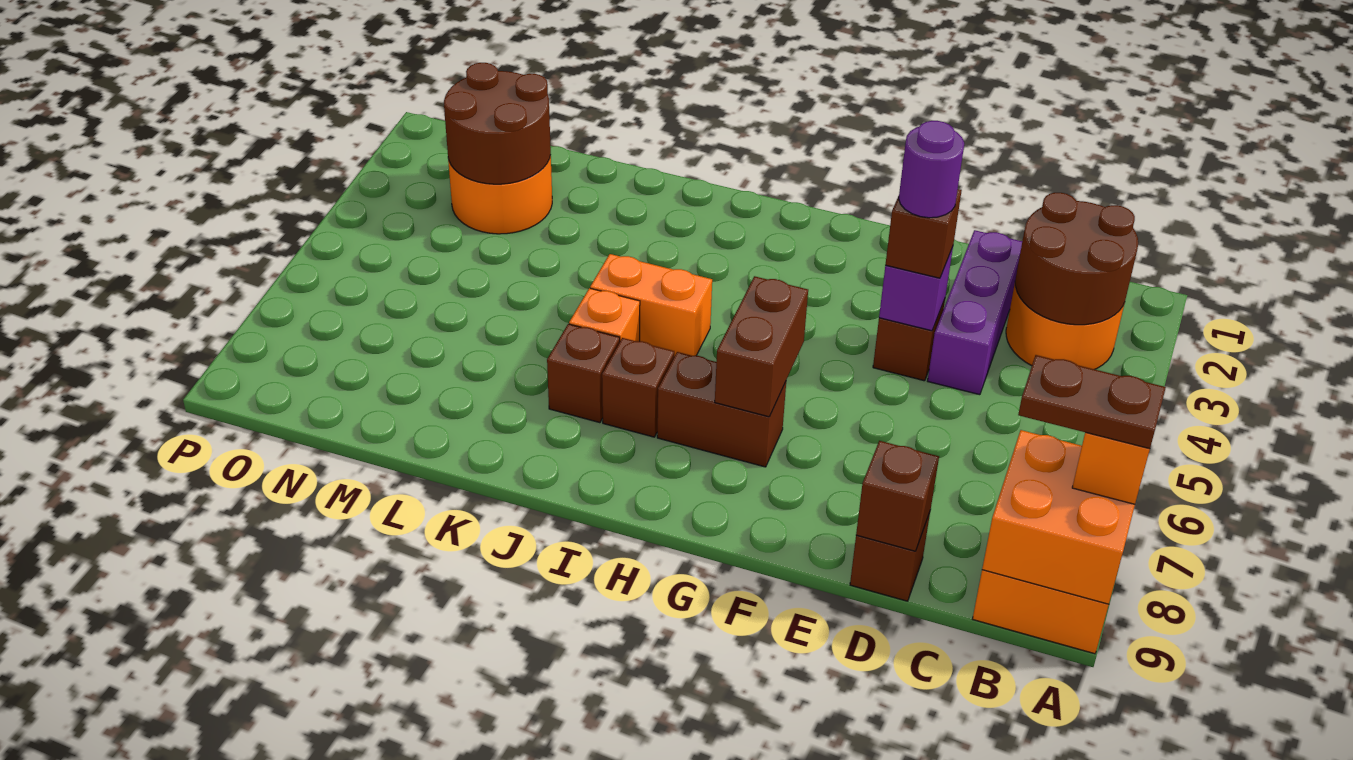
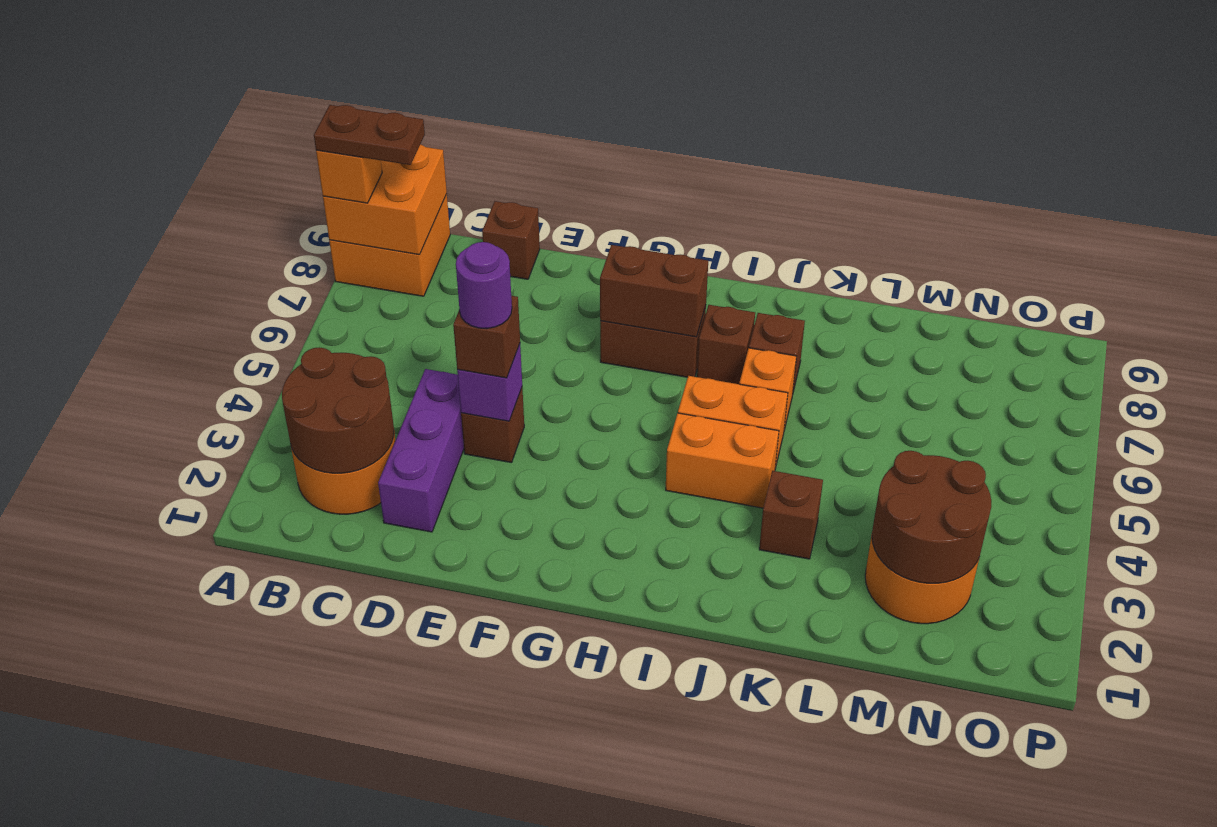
brown brick D9 level 2 -> brown brick K3 level 1
brown brick G6:G7 level 2 -> brown brick G7:H7 level 2
none -> orange brick I4:J4 level 1

